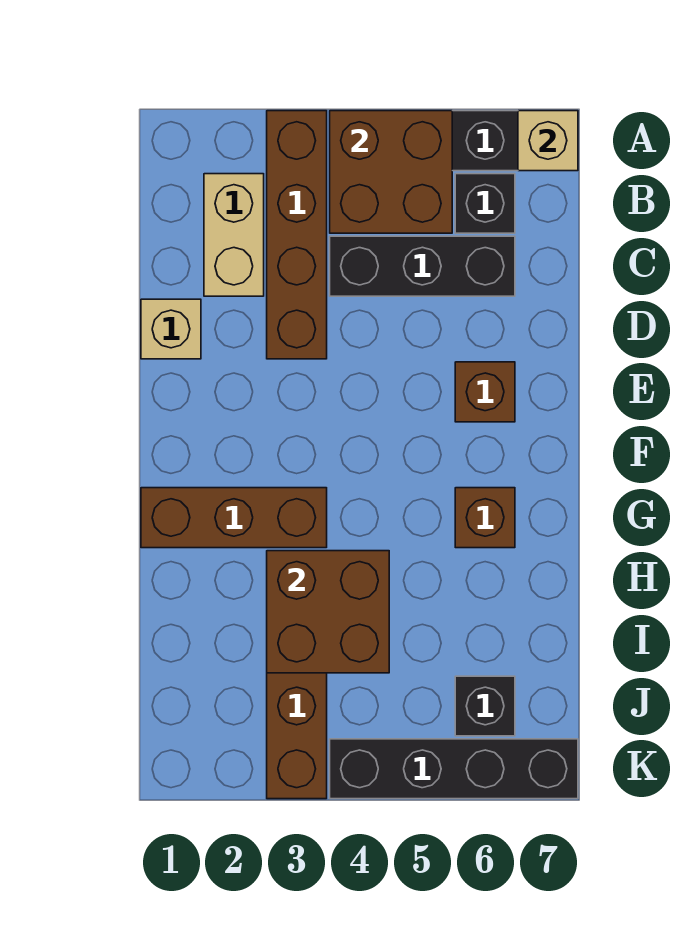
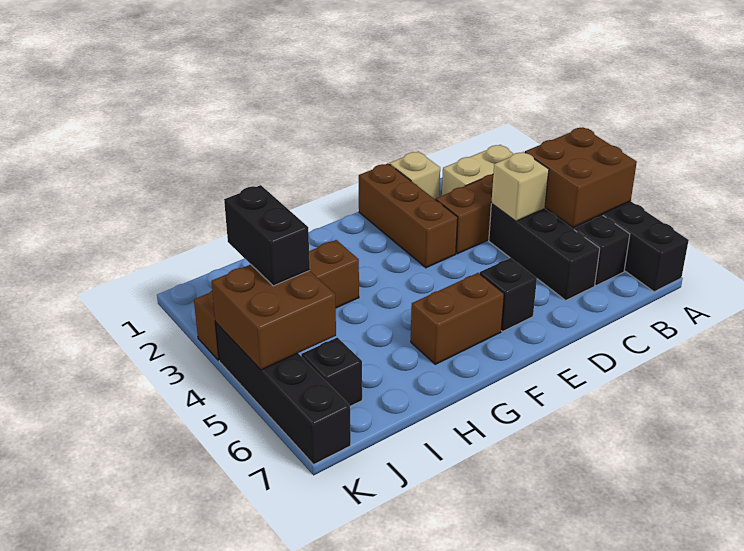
tan brick A7 level 2 -> tan brick C4 level 2
brown brick E6 level 1 -> black brick E6 level 1
brown brick G1:G3 level 1 -> brown brick E1:E3 level 1
brown brick G6 level 1 -> brown brick F6:G6 level 1
brown brick H3:I4 level 2 -> brown brick J4:K5 level 2
none -> black brick J3:J4 level 3

